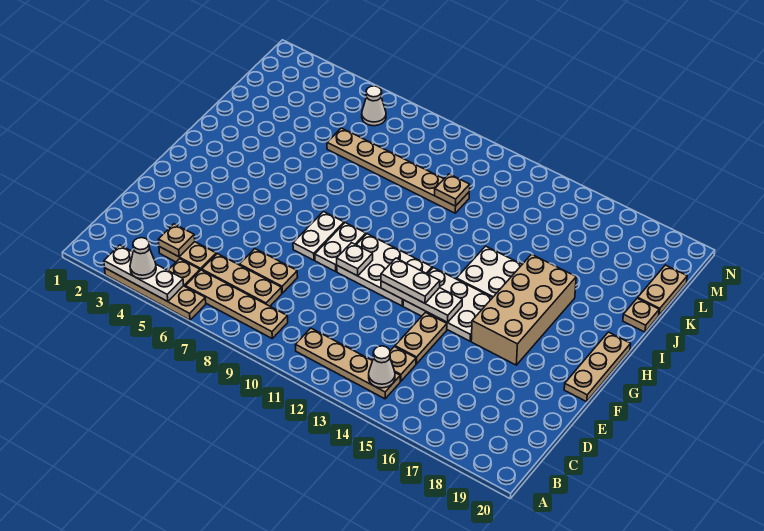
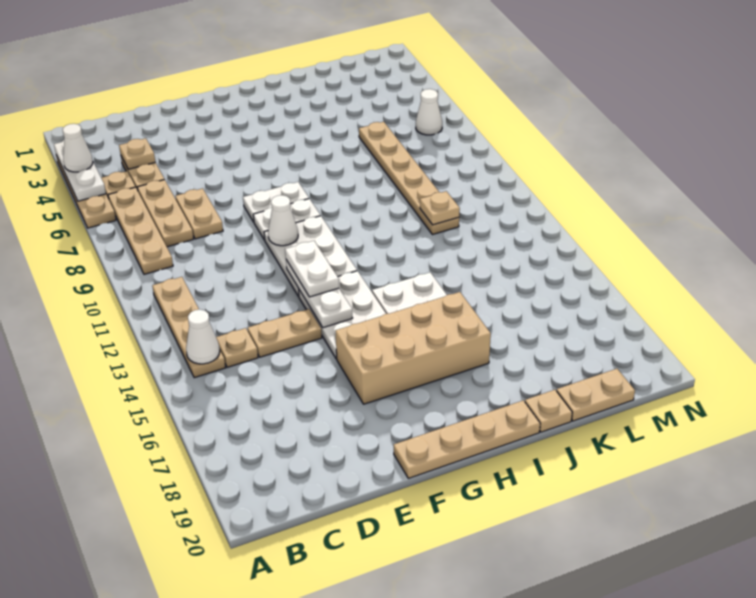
white plate F10 level 2 -> white cone F10 level 2
tan plate F20:H20 level 1 -> tan plate F20:I20 level 1

